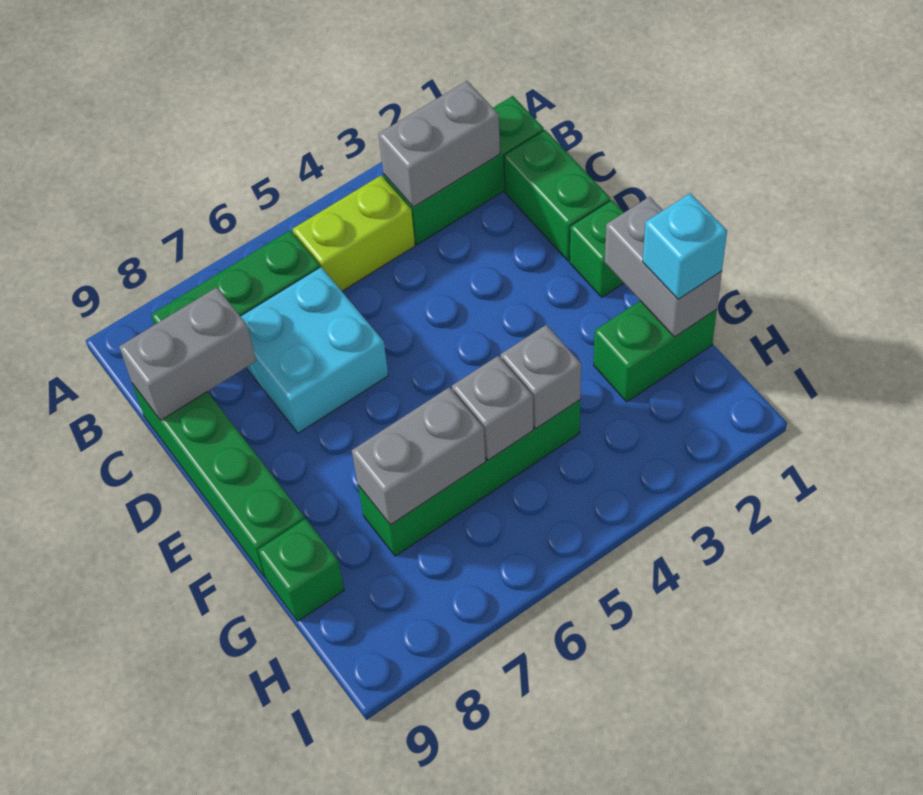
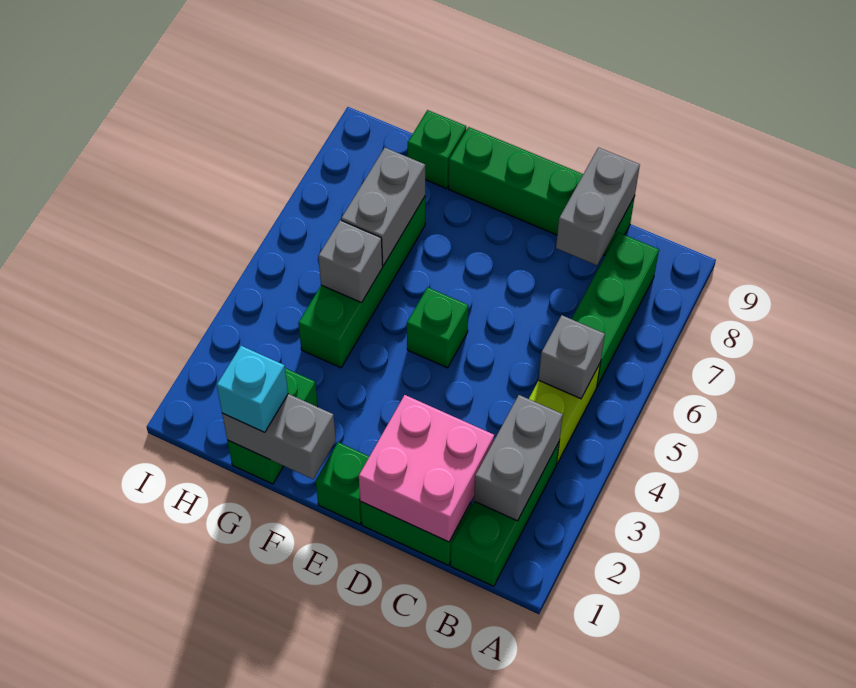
none -> pink brick C1:D2 level 2
cyan brick C6:D7 level 1 -> none
none -> green brick E5 level 1
grey brick G4 level 2 -> grey brick B5 level 2

